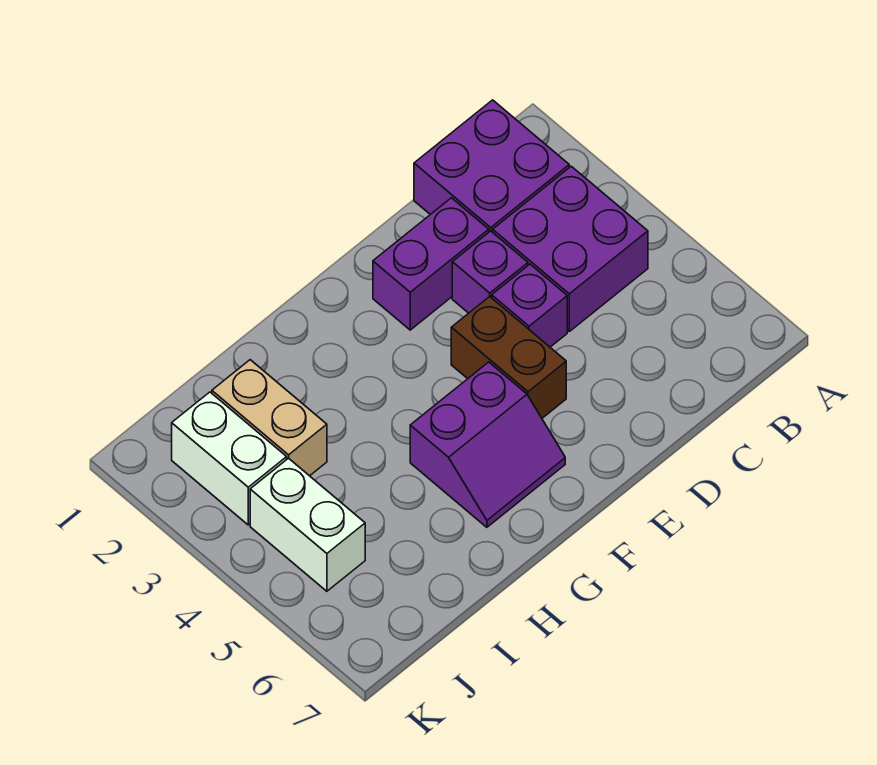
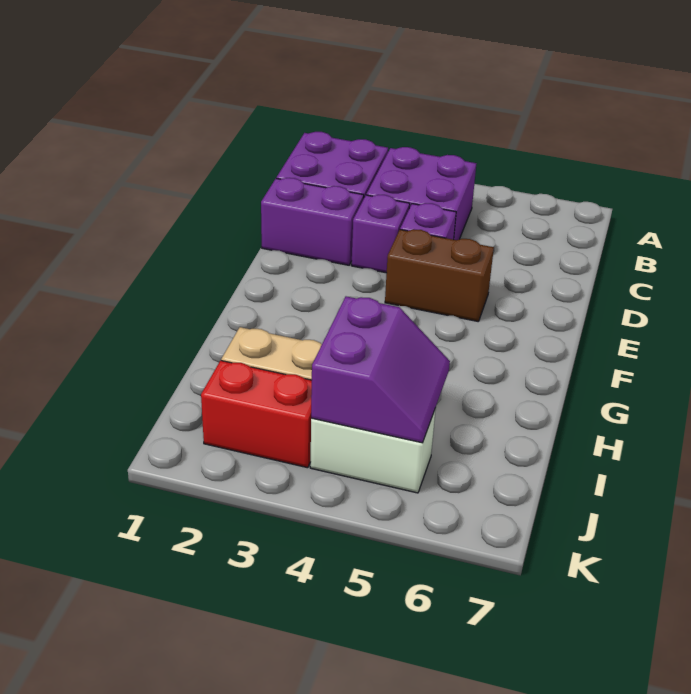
purple brick D2:E2 level 1 -> purple brick D1:D2 level 1
purple slope F5:G6 level 1 top 5 -> purple slope I4:J5 level 2 top 4
white brick J2:J3 level 1 -> red brick J2:J3 level 1

